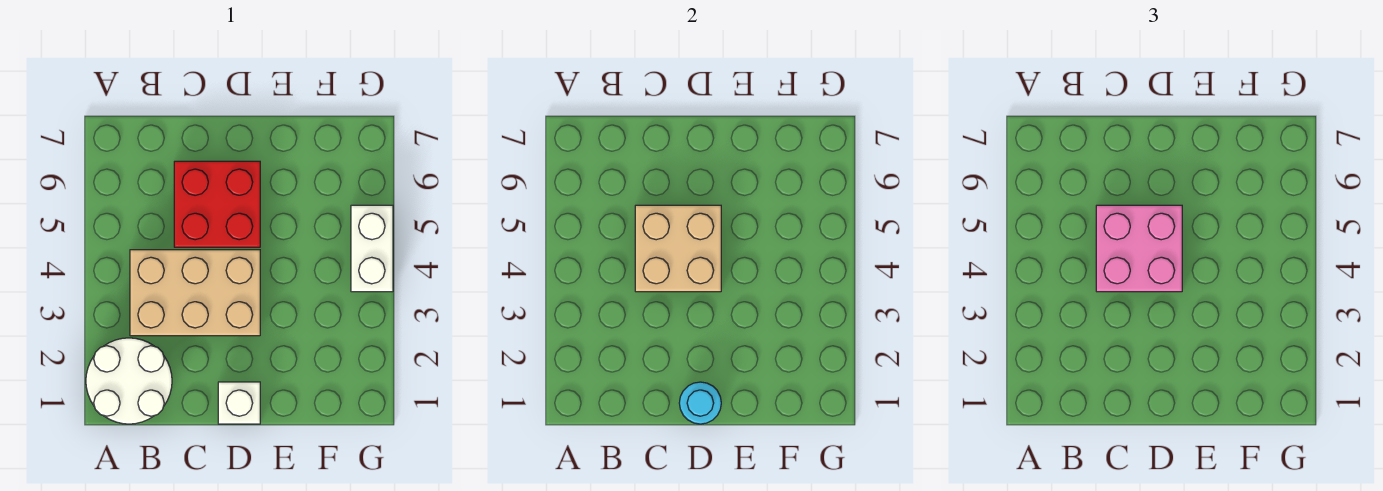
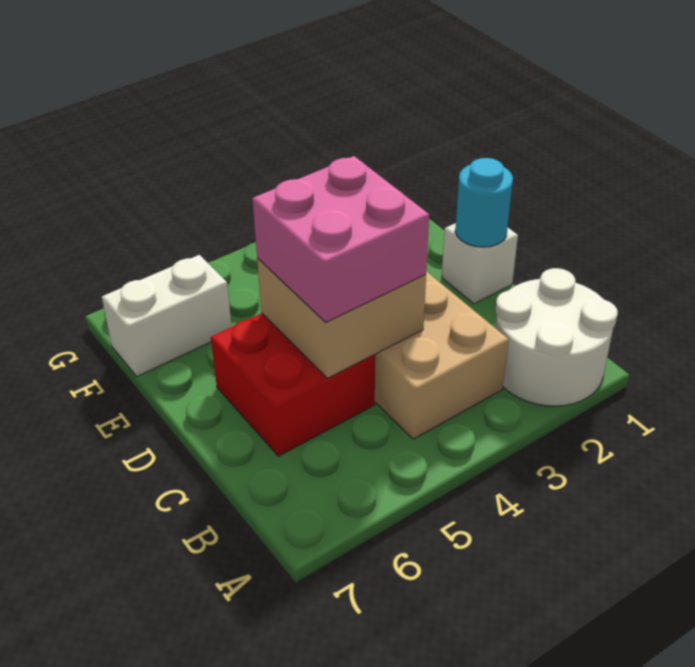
white brick G4:G5 level 1 -> white brick F6:F7 level 1

